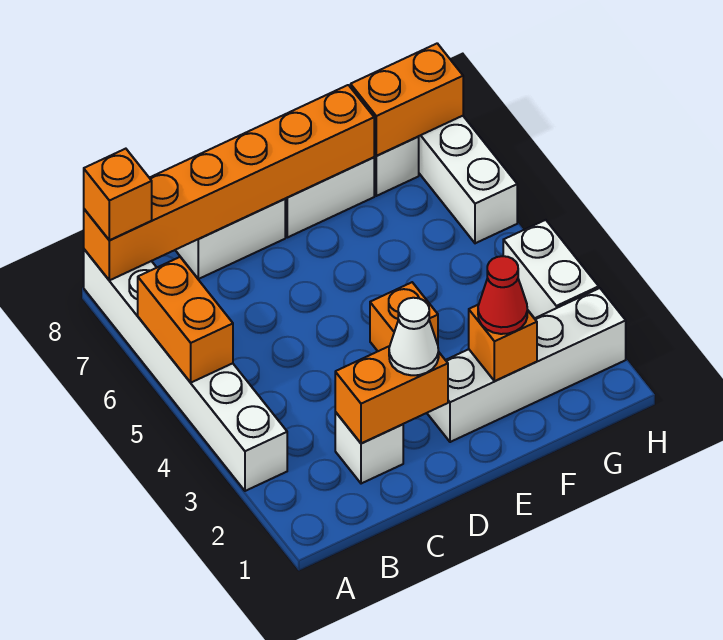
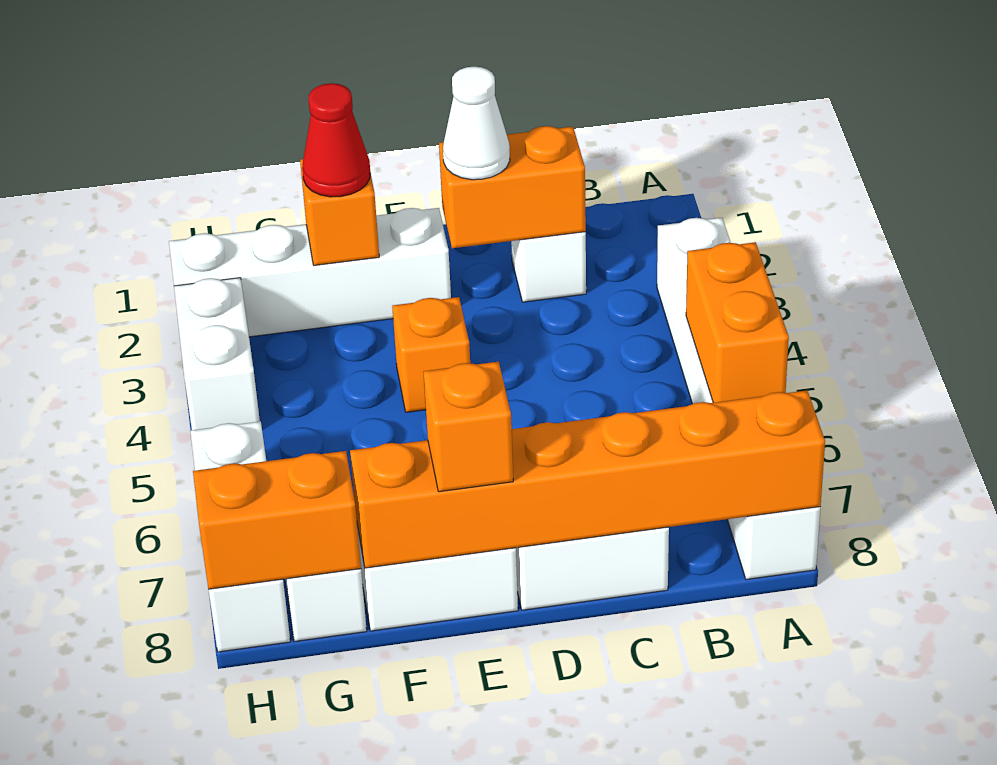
orange brick A8 level 3 -> orange brick E8 level 3

